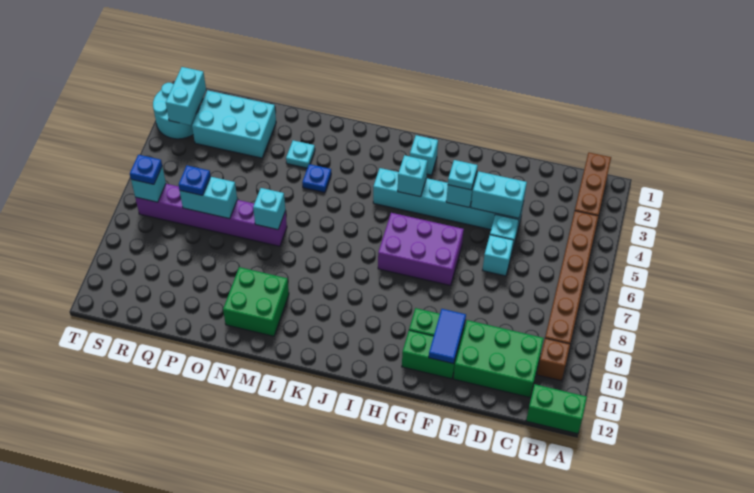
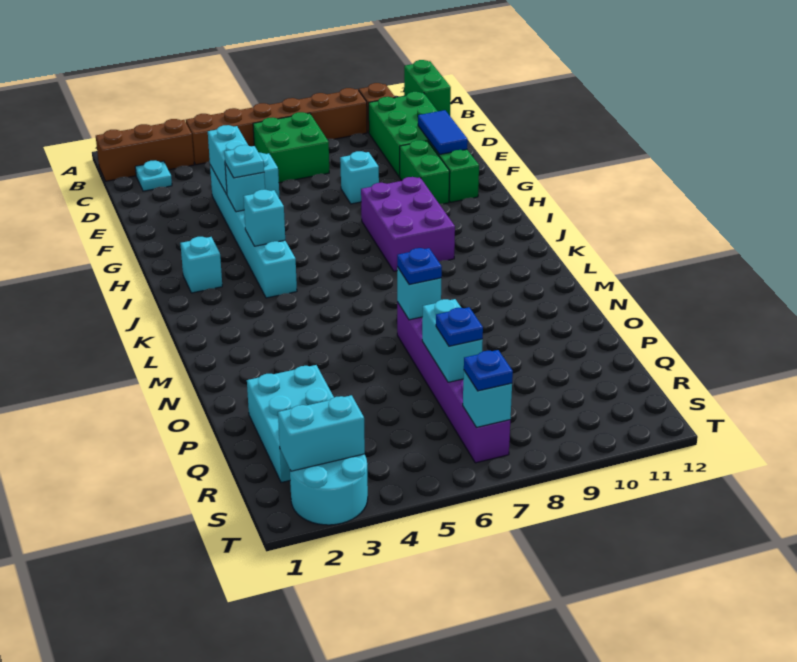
cyan brick E6 level 1 -> cyan brick F8 level 1
blue tile F10:F11 level 2 -> blue tile E11:F11 level 2
purple brick G6:I7 level 1 -> purple brick H8:J9 level 1
blue plate M4 level 1 -> blue plate N7 level 3
green brick M10:N11 level 1 -> green brick C6:D7 level 1
cyan plate N3 level 1 -> cyan plate C2 level 1

